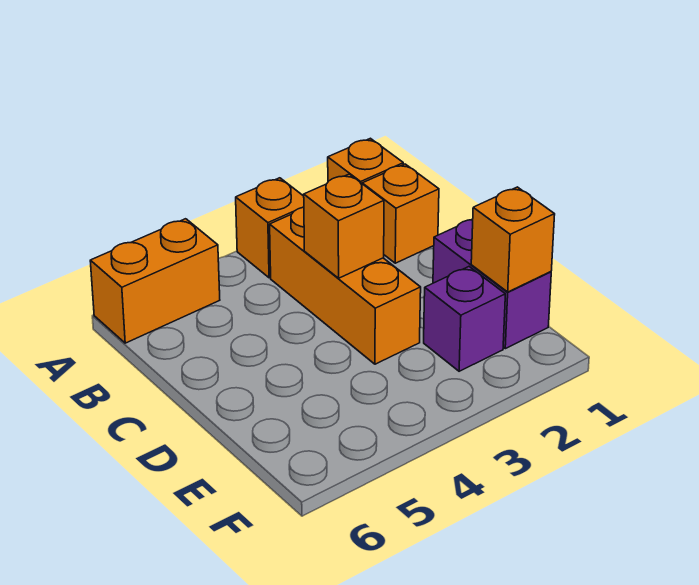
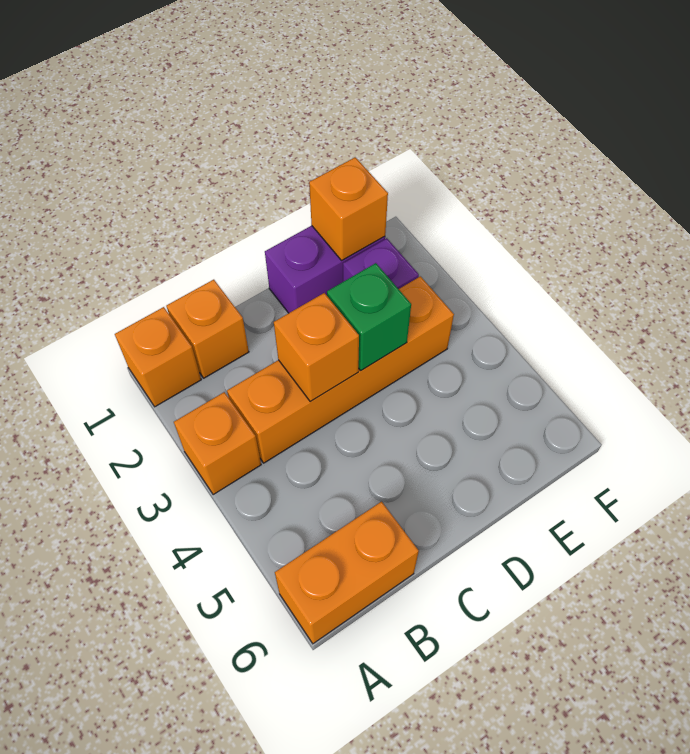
orange brick A5:A6 level 1 -> orange brick A6:B6 level 1
orange brick B3:D3 level 1 -> orange brick B3:E3 level 1
none -> green brick D3 level 2

